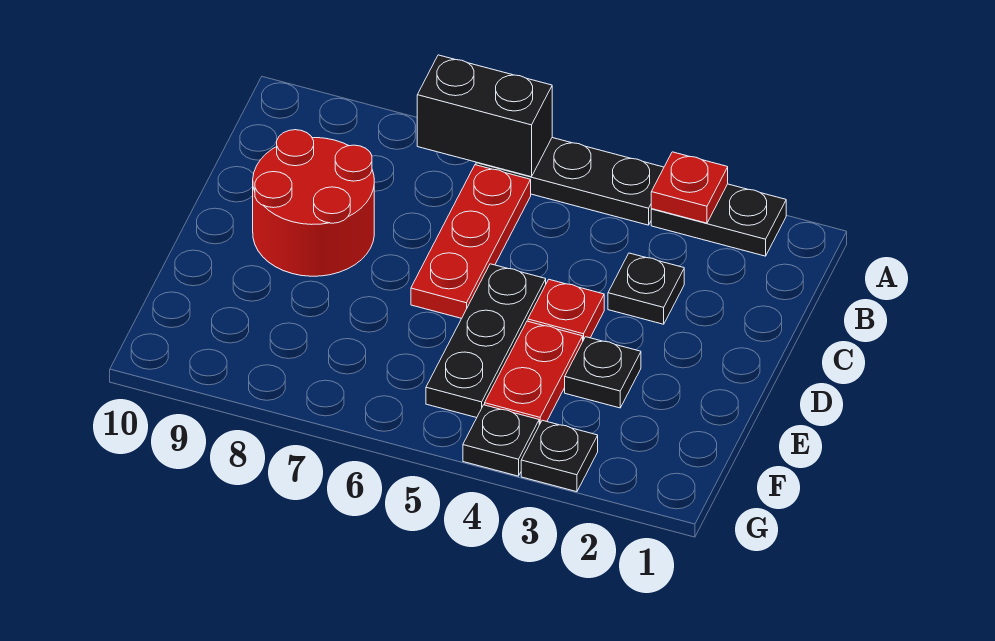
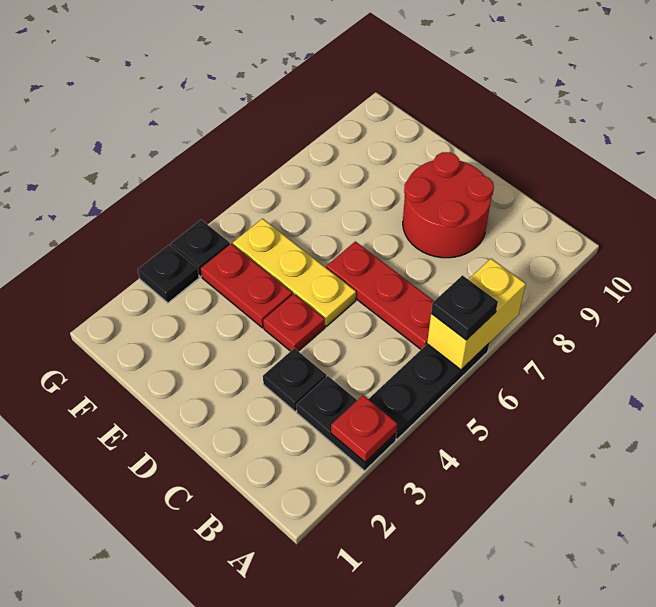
black plate A2:A3 level 1 -> black plate A3:B3 level 1
black brick A6:A7 level 2 -> yellow brick A6:A7 level 2
black plate D5:F5 level 1 -> yellow plate D5:F5 level 1
black plate E3 level 1 -> black plate A6 level 3

